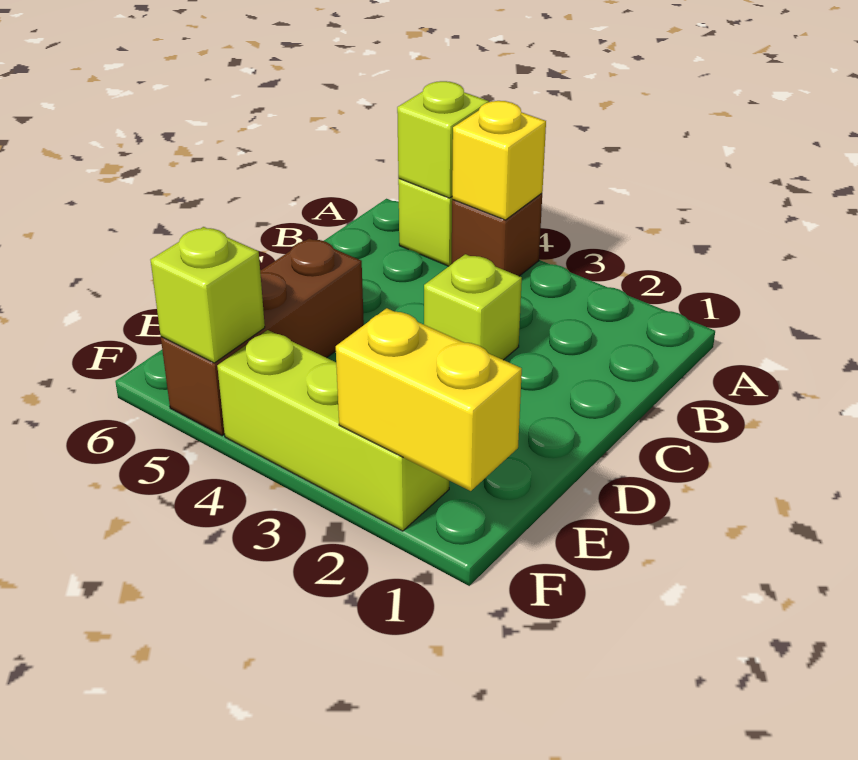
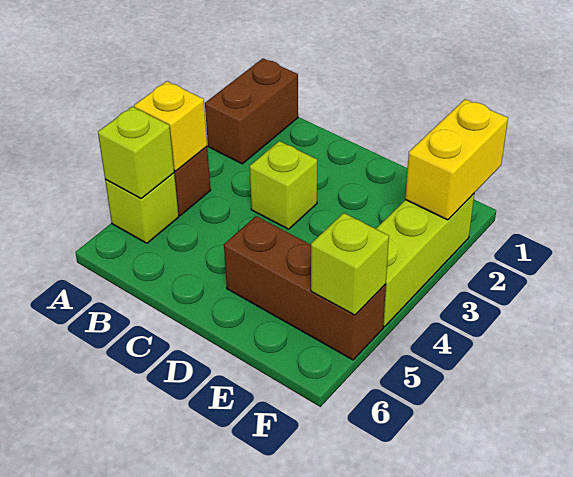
none -> brown brick A1:A2 level 1

